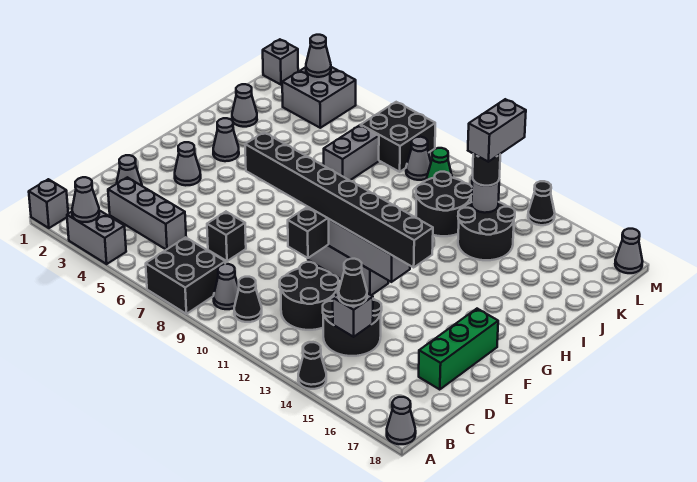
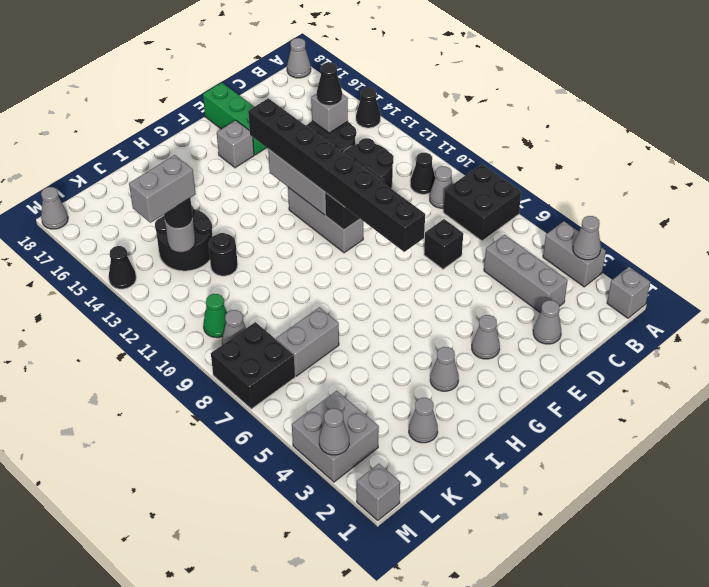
green brick D17:F17 level 1 -> green brick E16:E18 level 1
none -> grey brick F16 level 1
black round brick J11:K12 level 1 -> black round brick J12 level 1

